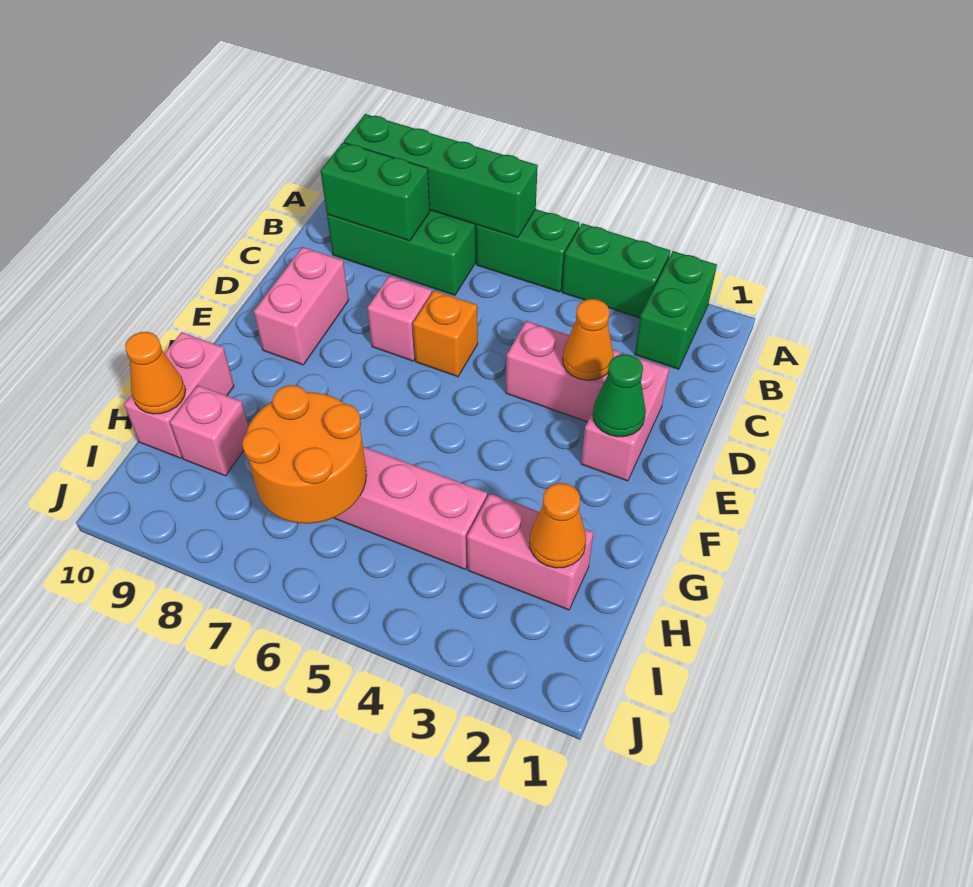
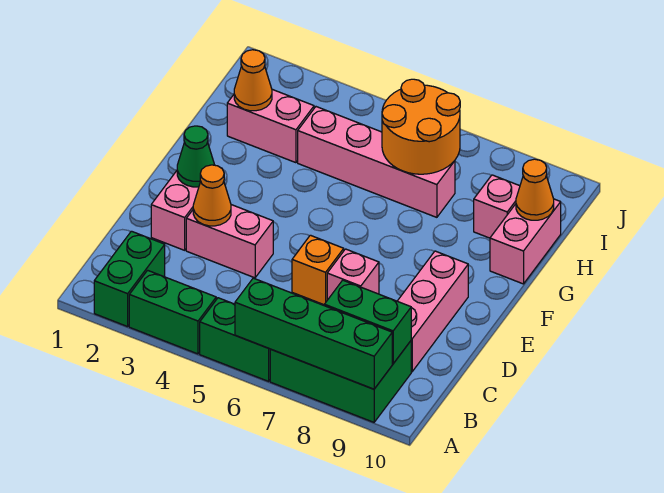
pink brick D9:E9 level 1 -> pink brick C9:E9 level 1

